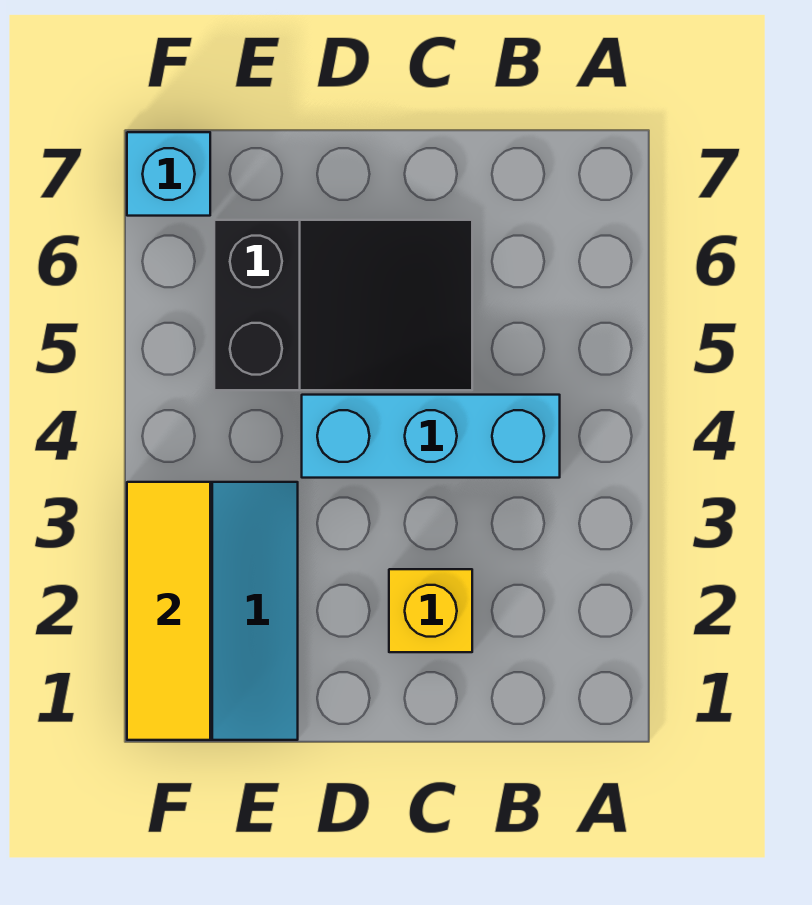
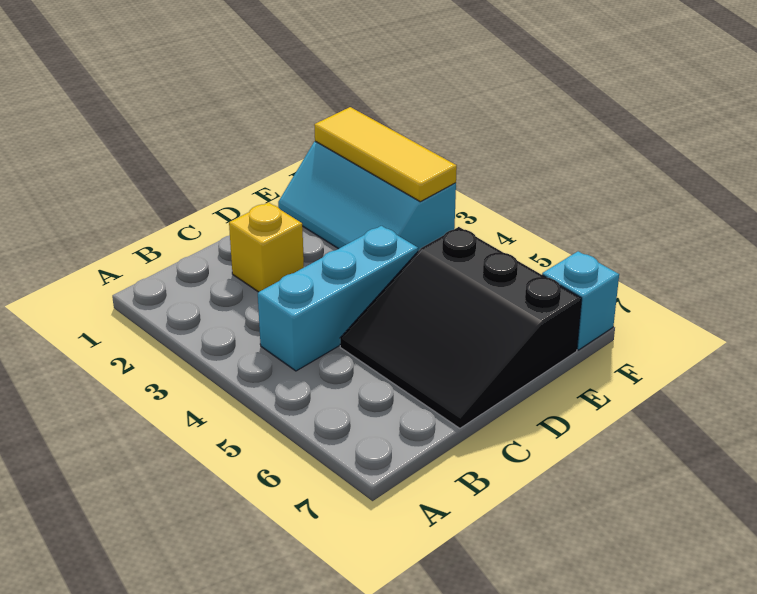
black slope C5:E6 level 1 top E -> black slope C5:E7 level 1 top E

